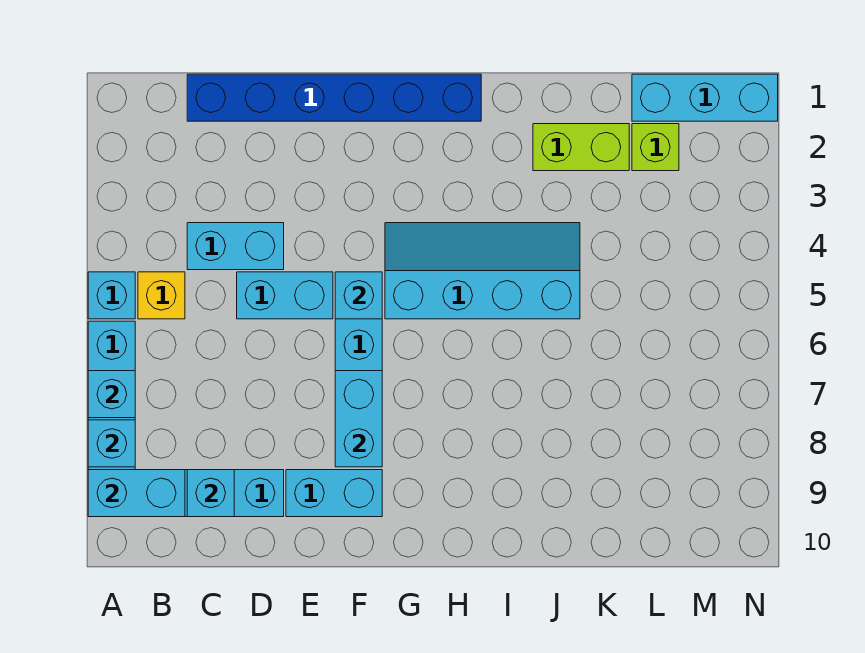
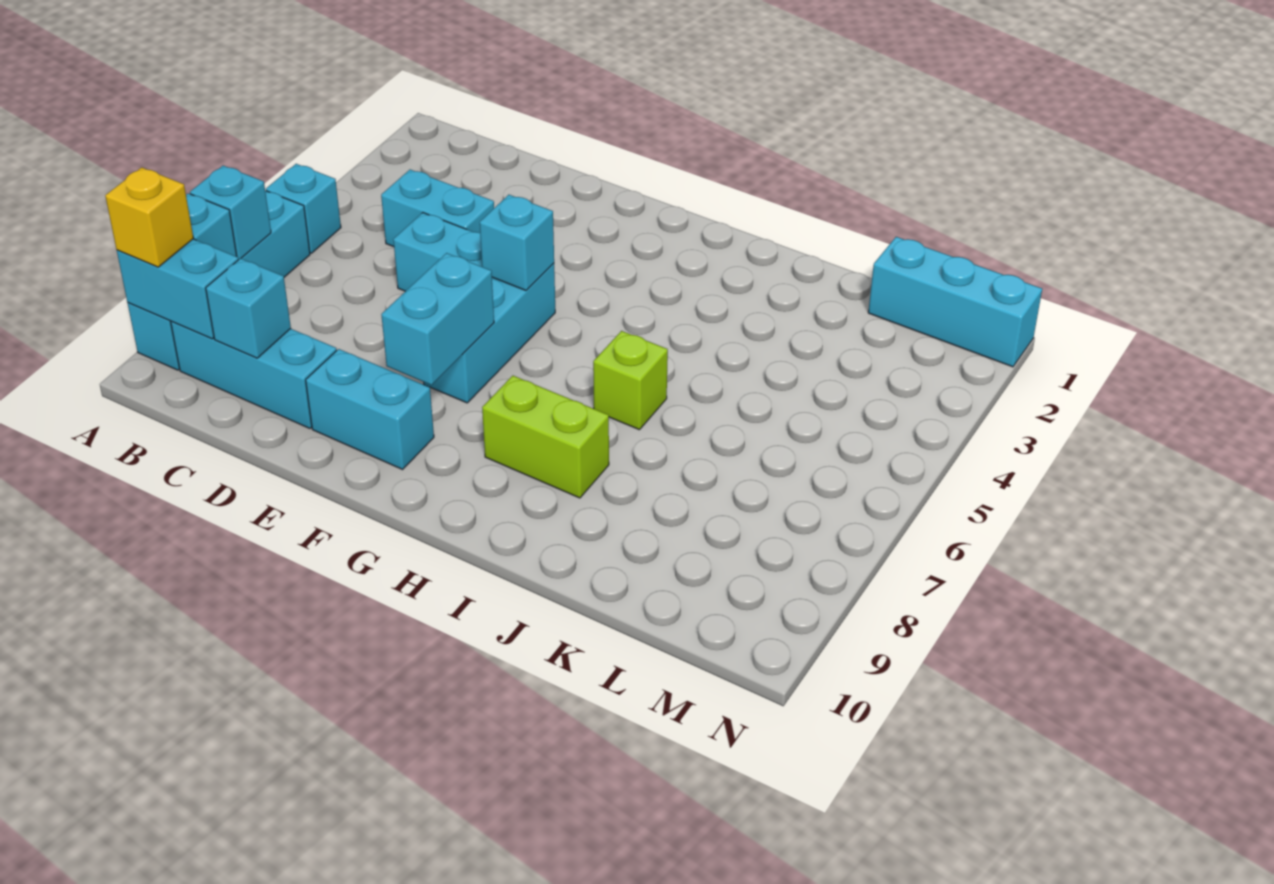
yellow brick B5 level 1 -> yellow brick A9 level 3
blue brick C1:H1 level 1 -> none
cyan slope G4:J5 level 1 top 5 -> none
lime brick J2:K2 level 1 -> lime brick H8:I8 level 1
lime brick L2 level 1 -> lime brick I6 level 1

